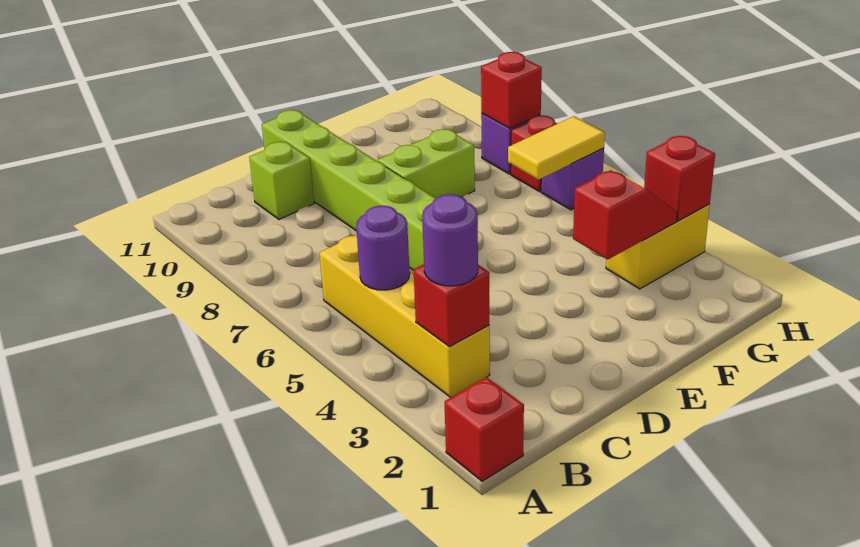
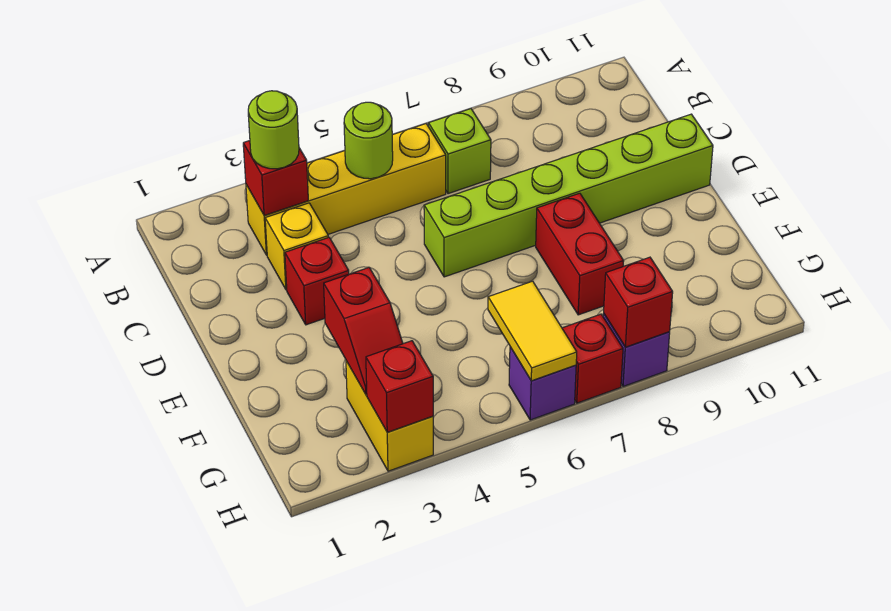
red brick A1 level 1 -> red brick D3 level 1
purple round brick B3 level 3 -> lime round brick B3 level 3
purple round brick B5 level 2 -> lime round brick B5 level 2
none -> yellow brick C3 level 1
lime brick C10 level 1 -> lime brick B7 level 1
lime brick E8:F8 level 1 -> red brick E8:F8 level 1

